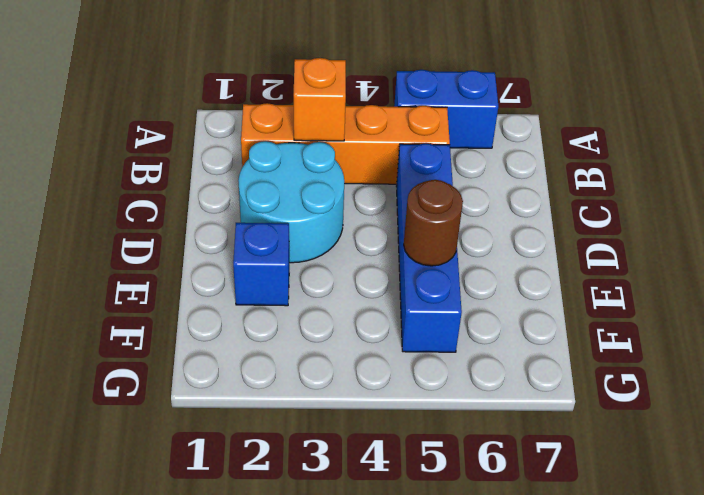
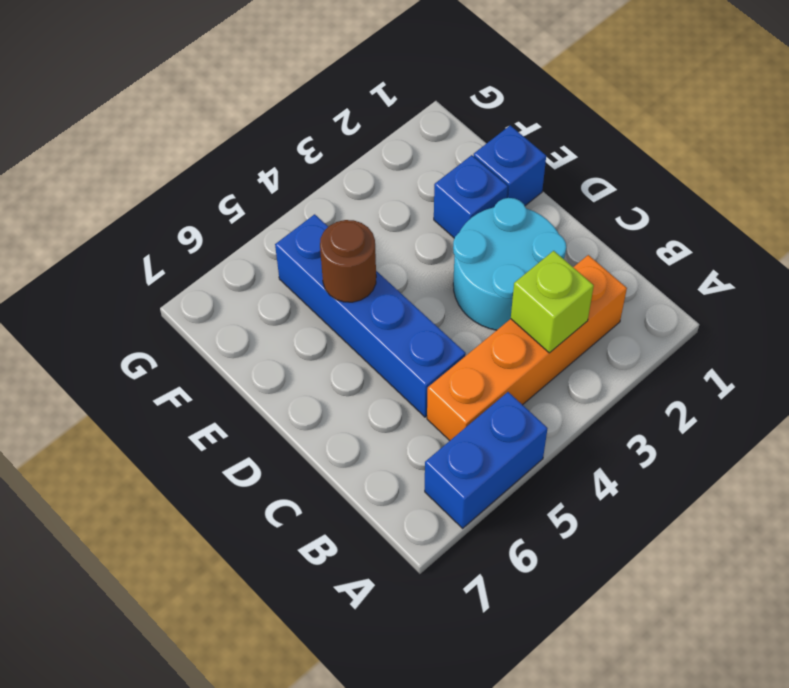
orange brick B3 level 2 -> lime brick B3 level 2
none -> blue brick E1 level 1

